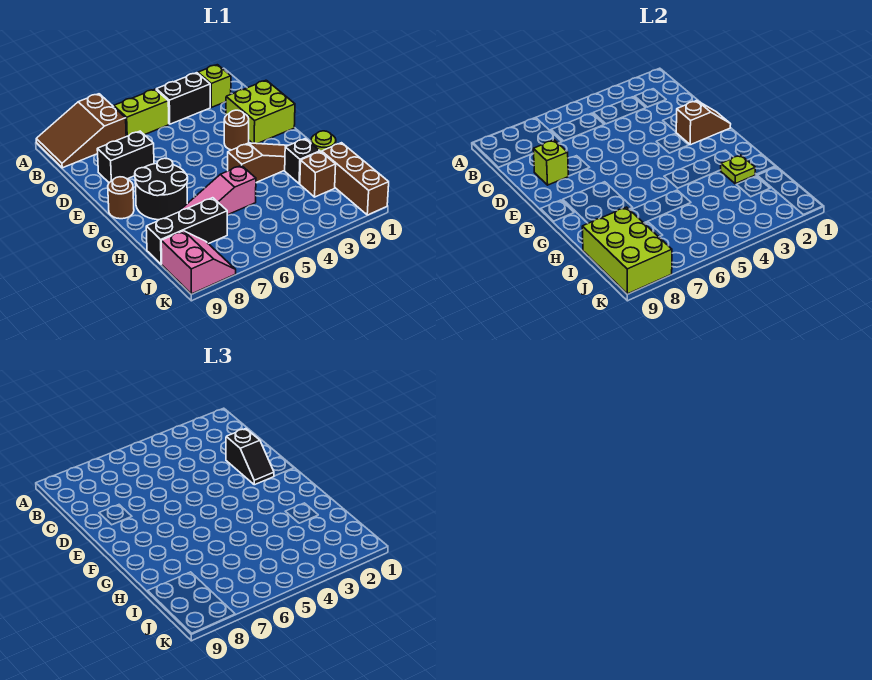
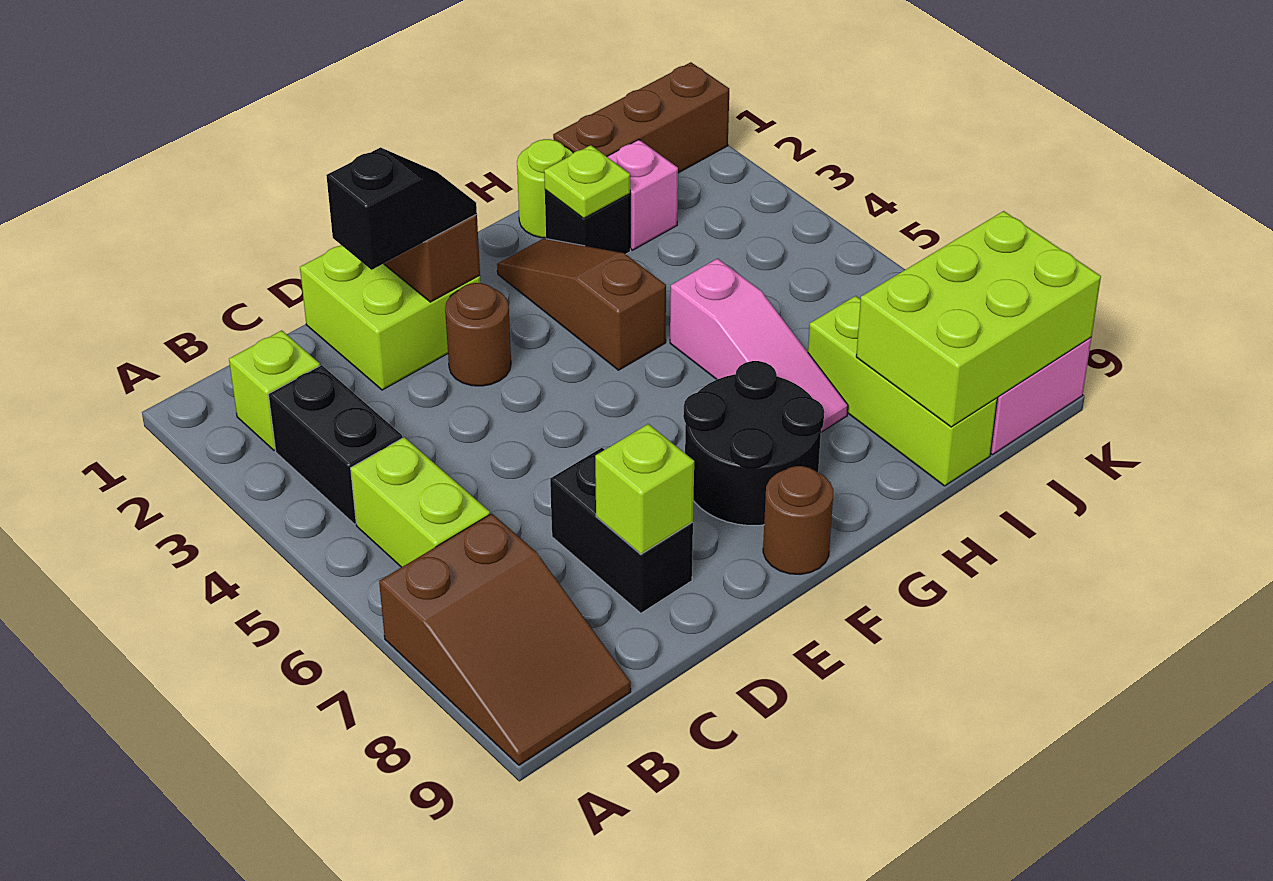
brown brick I2 level 1 -> pink brick I2 level 1
black brick I7:I9 level 1 -> lime brick I7:I9 level 1

